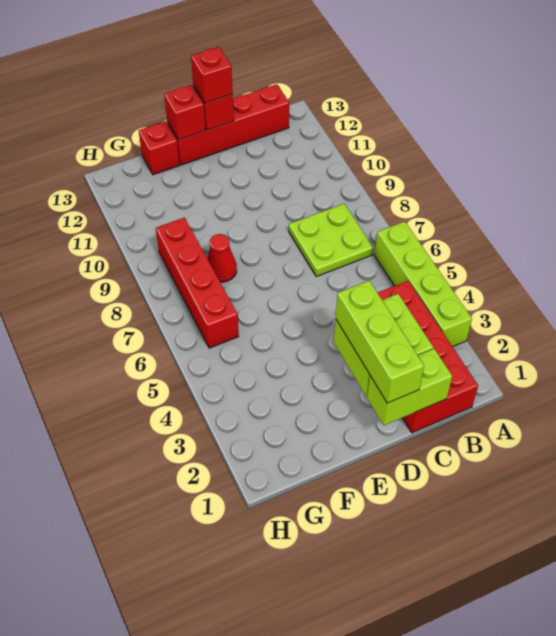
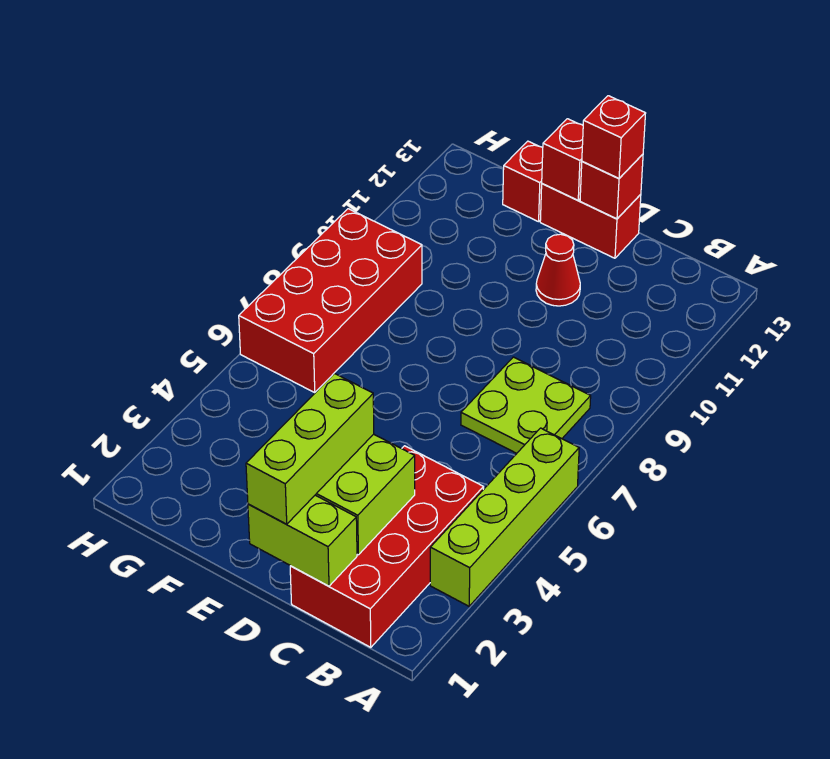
red brick B13:E13 level 1 -> red brick D13:E13 level 1
red cone F8 level 1 -> red cone D11 level 1
red brick G6:G9 level 1 -> red brick G6:H9 level 1

